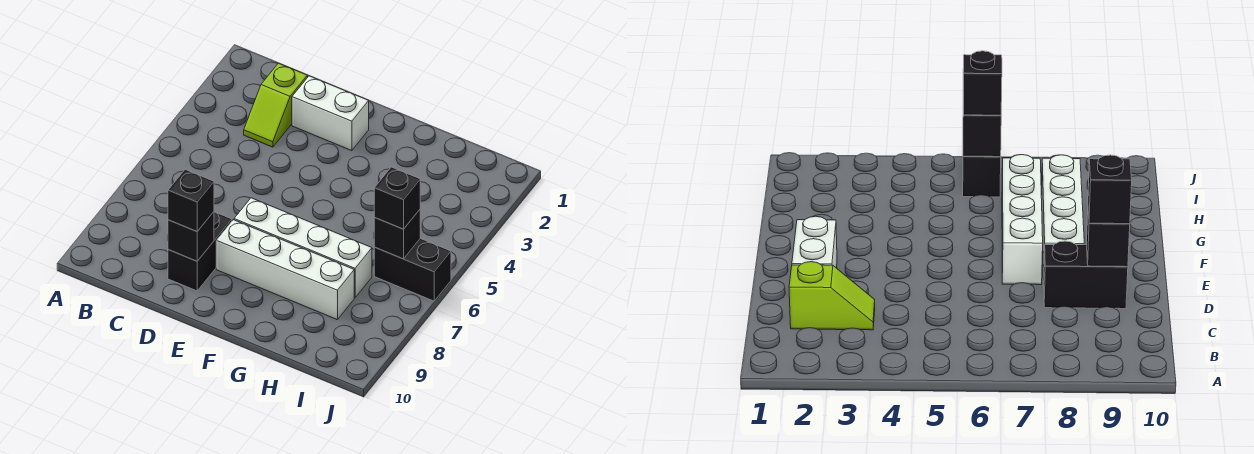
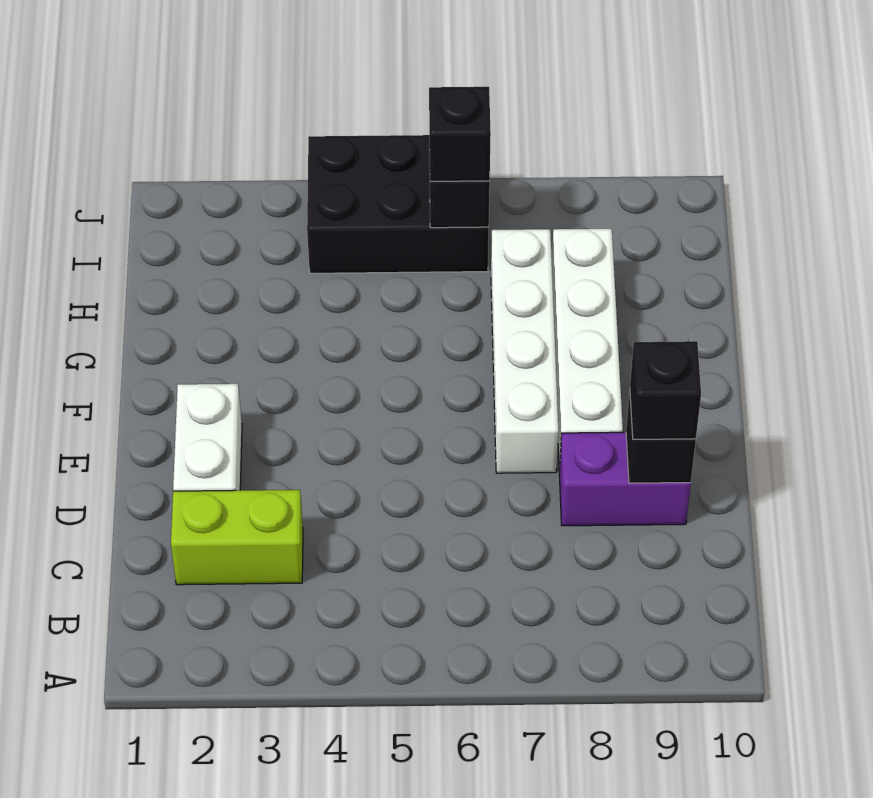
lime slope C2:C3 level 1 top 2 -> lime brick C2:C3 level 1
black brick D8:D9 level 1 -> purple brick D8:D9 level 1
black brick I6:J6 level 1 -> black brick I4:J6 level 1

